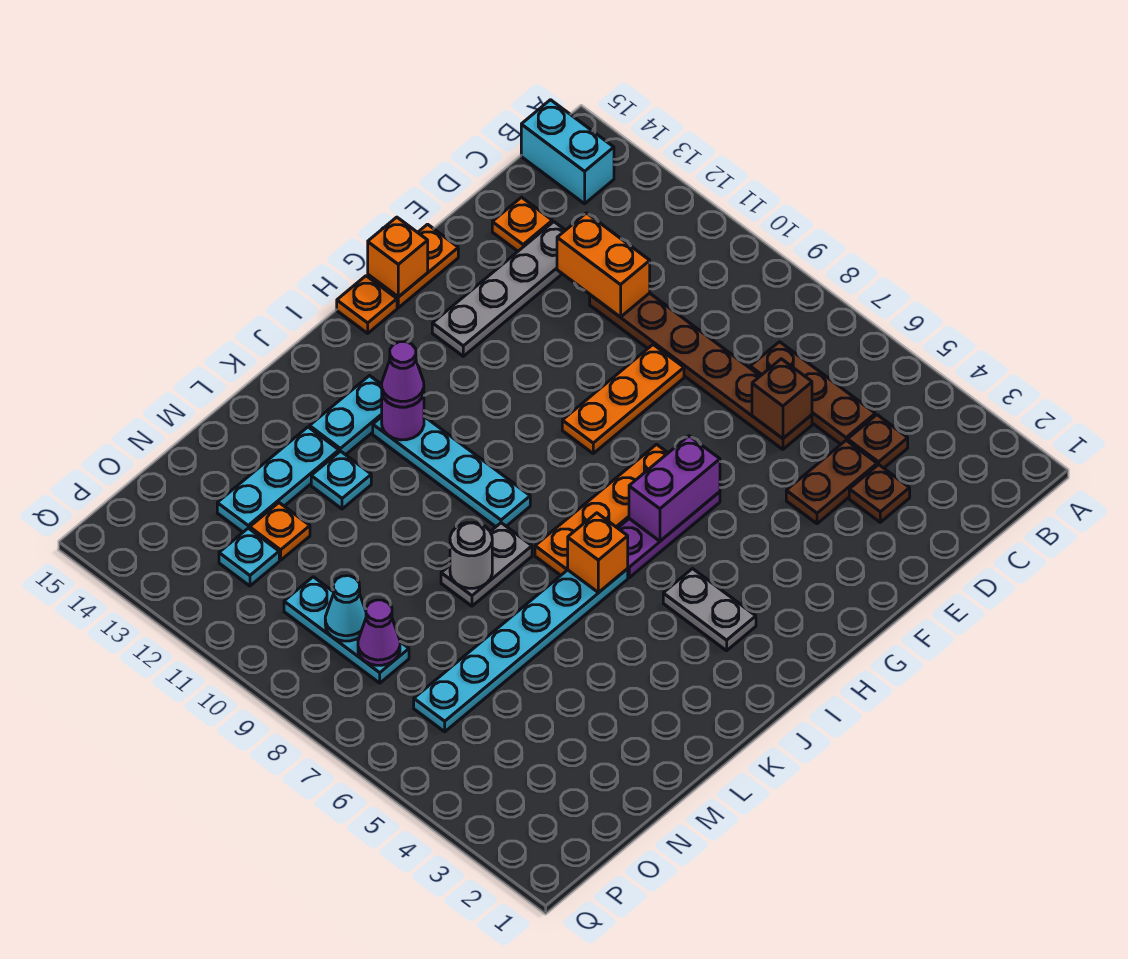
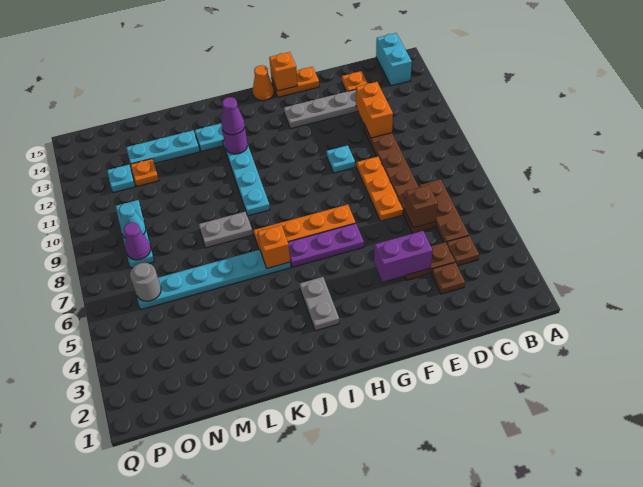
orange plate E9:G9 level 1 -> orange plate E7:E9 level 1
purple brick G6:H6 level 2 -> purple brick E4:F4 level 2
orange plate H15 level 1 -> orange cone H15 level 1
grey round brick L8 level 2 -> grey round brick O6 level 2
cyan plate L12 level 1 -> cyan plate F10 level 1

